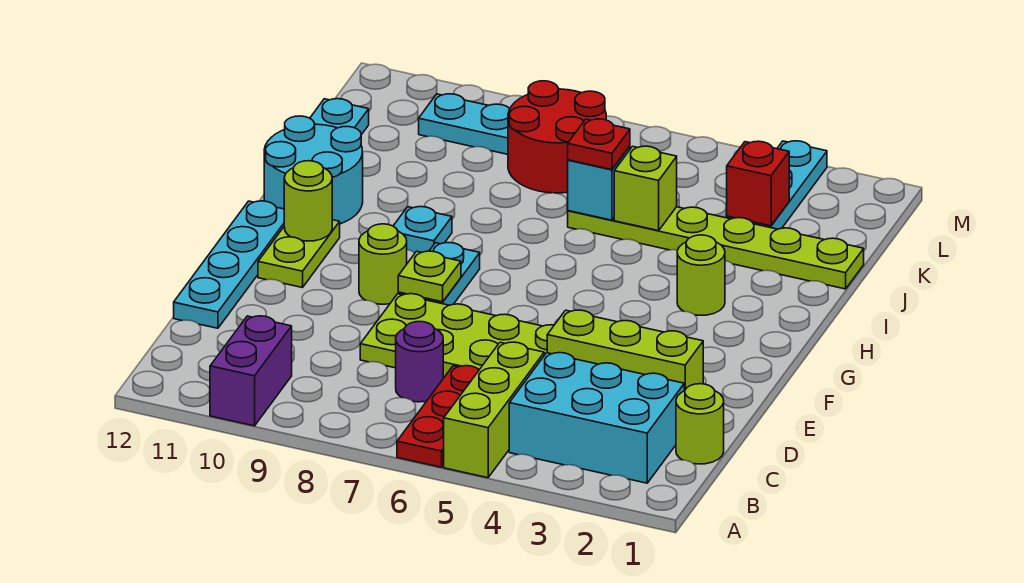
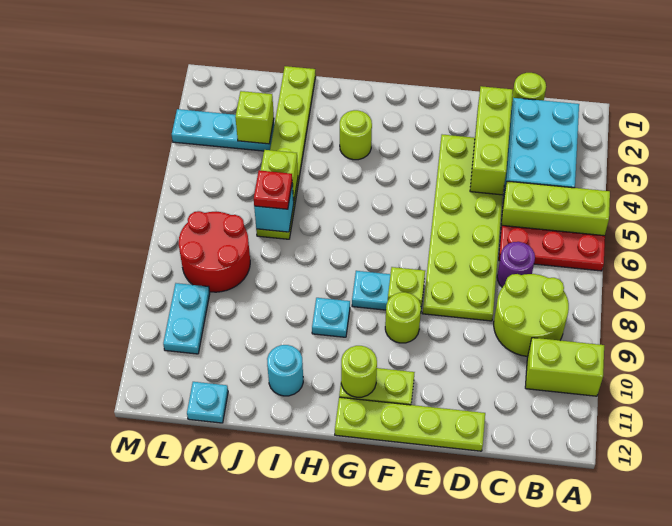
purple brick A10:B10 level 1 -> lime brick A10:B10 level 1
none -> lime round brick B8:C9 level 1
cyan plate D12:G12 level 1 -> lime plate D12:G12 level 1
cyan round brick H11:I12 level 1 -> cyan round brick I11 level 1
red brick K3 level 2 -> lime brick K3 level 2

